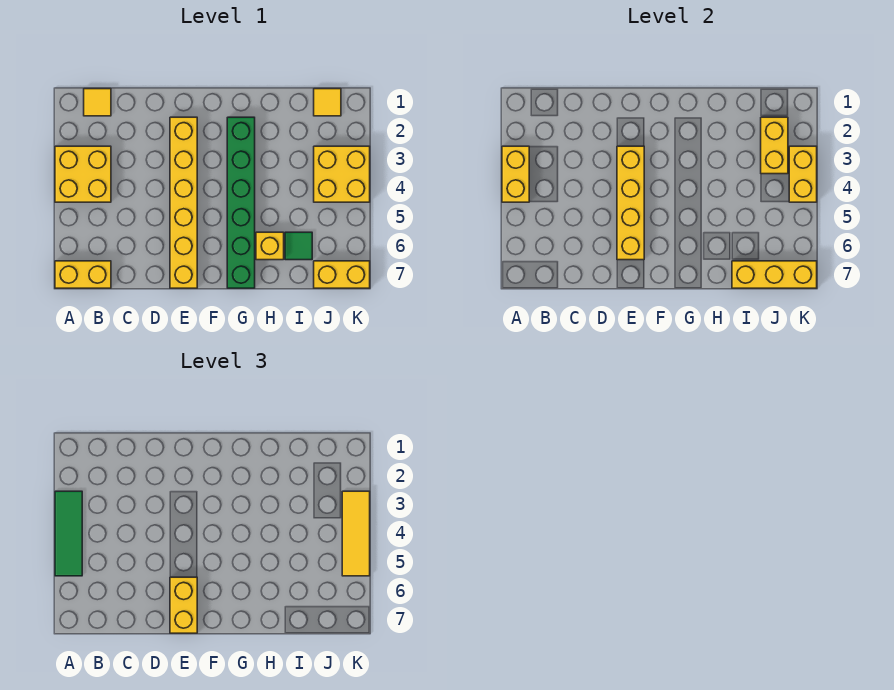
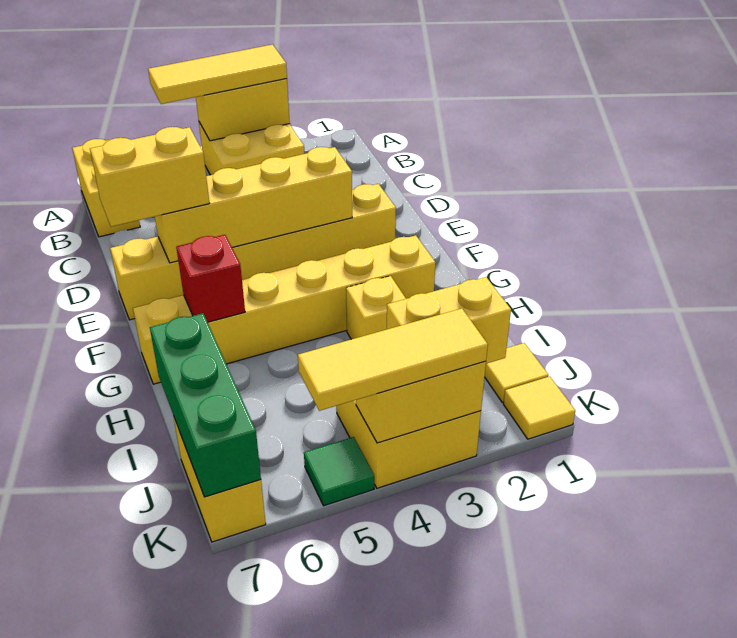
green tile A3:A5 level 3 -> yellow tile A3:A5 level 3
yellow tile B1 level 1 -> yellow tile K1 level 1
green brick G2:G7 level 1 -> yellow brick G2:G7 level 1
none -> red brick G6 level 2
yellow brick H6 level 1 -> yellow brick H3 level 1
green tile I6 level 1 -> green tile K5 level 1
yellow brick I7:K7 level 2 -> green brick I7:K7 level 2

